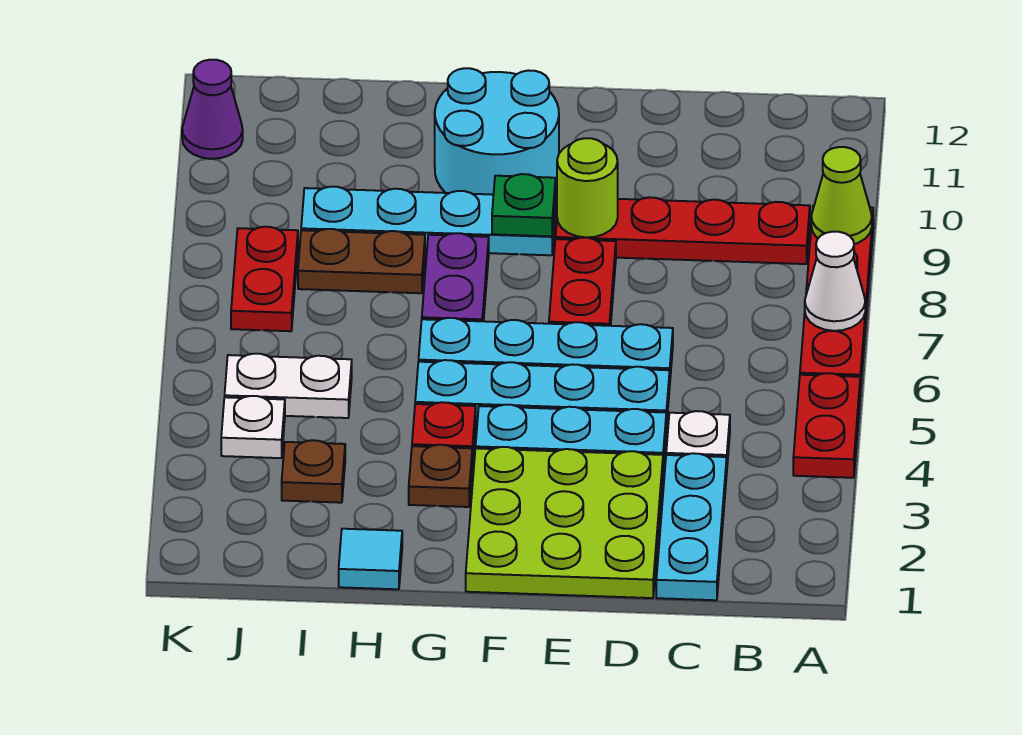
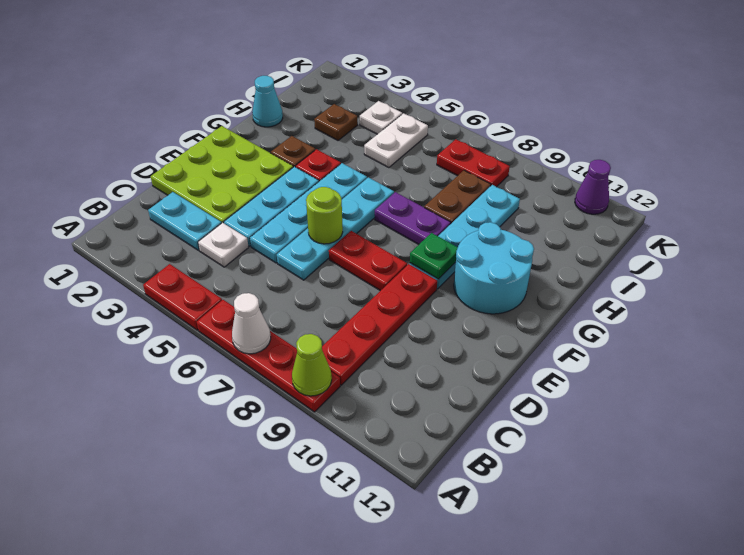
cyan plate C1:C3 level 1 -> cyan plate C2:C3 level 1
lime round brick E9 level 2 -> lime round brick E6 level 2
cyan tile H1 level 1 -> cyan cone H1 level 1

